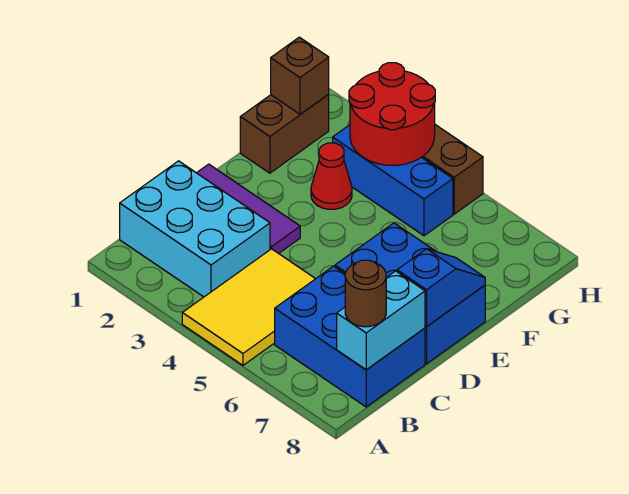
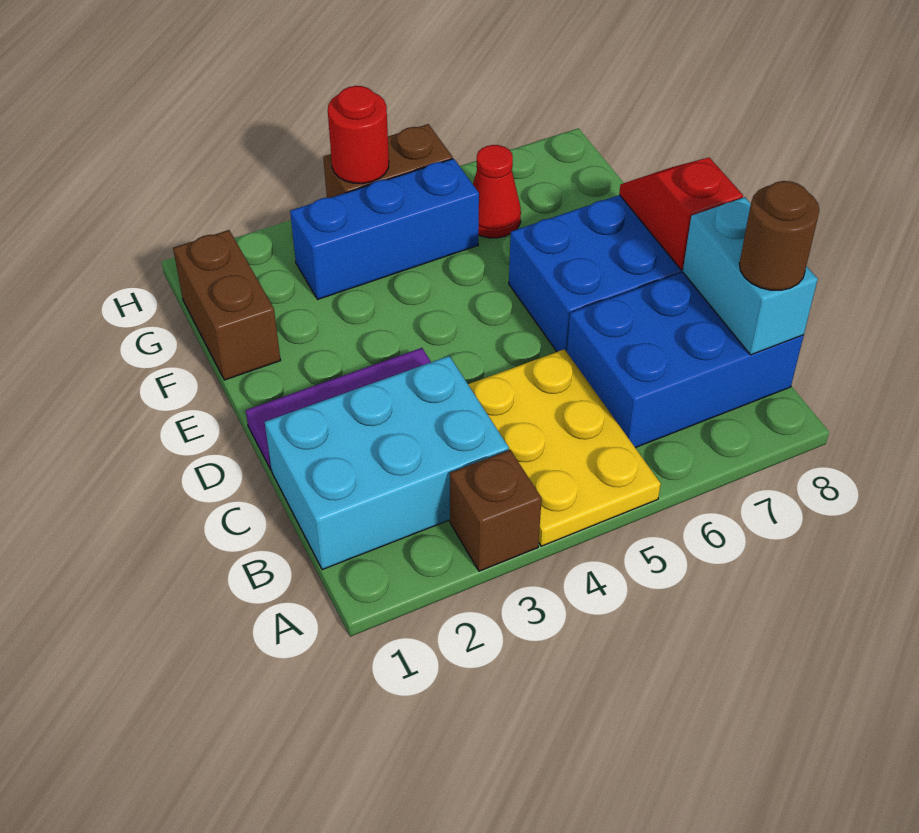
yellow tile A4:C5 level 1 -> yellow plate A4:C5 level 1
blue slope D8:E8 level 2 top D -> red slope D8:E8 level 2 top D
red cone F3 level 1 -> red cone G6 level 1
brown brick G1 level 2 -> brown brick A3 level 1
red round brick G3:H4 level 2 -> red round brick H4 level 2

